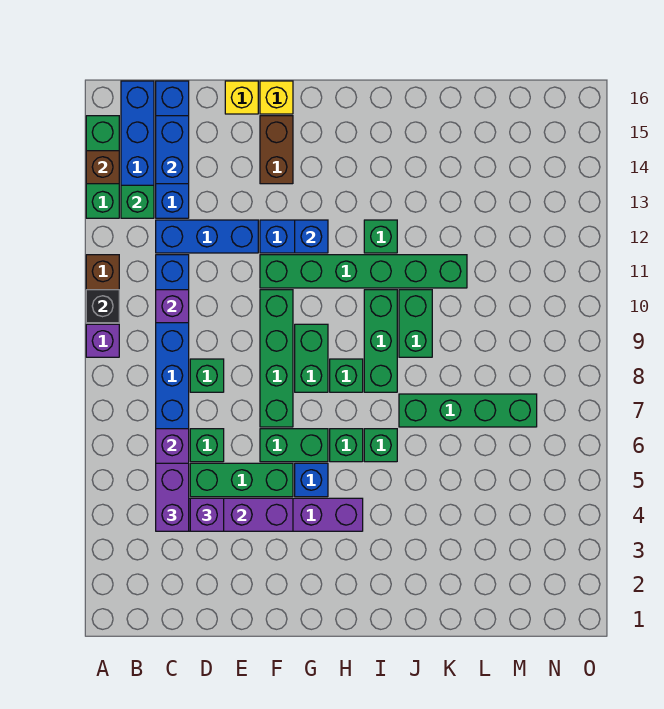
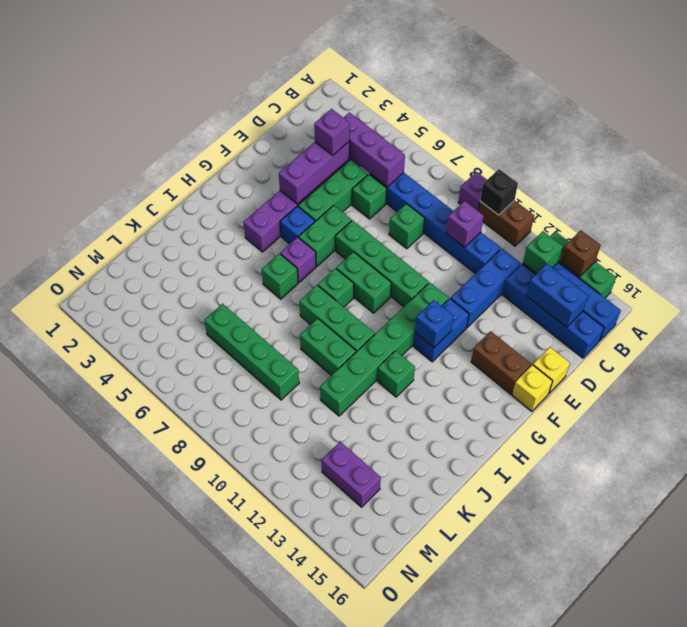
purple brick C4:C5 level 3 -> purple brick M13:M14 level 1
green brick H6 level 1 -> purple brick H6 level 1
green brick J7:M7 level 1 -> green brick L6:L9 level 1

